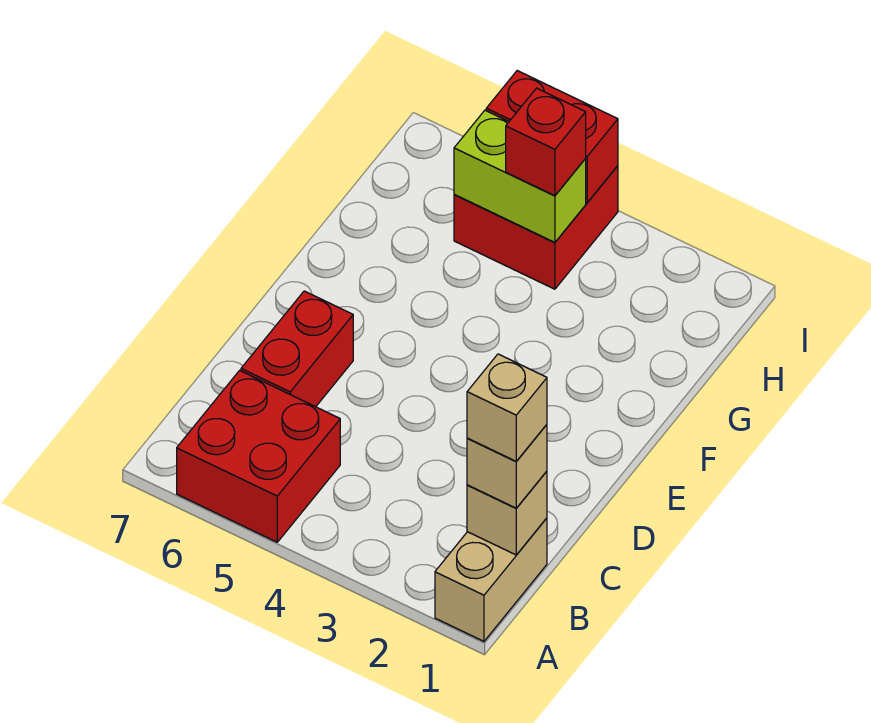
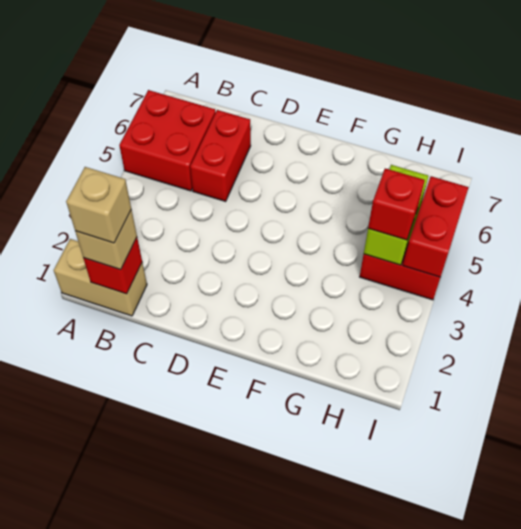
tan brick B1 level 2 -> red brick B1 level 2
red brick C6:D6 level 1 -> red brick C5:C6 level 1

